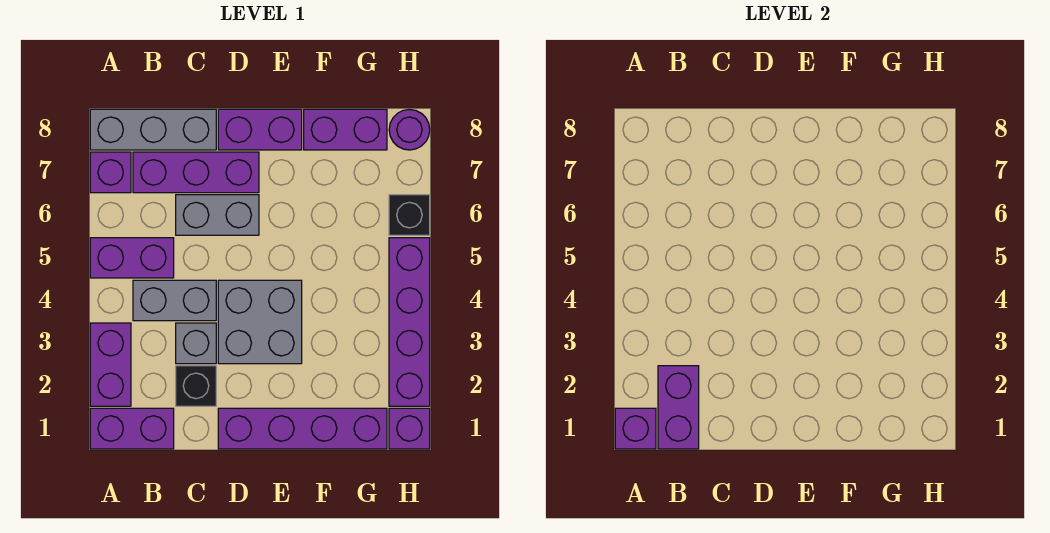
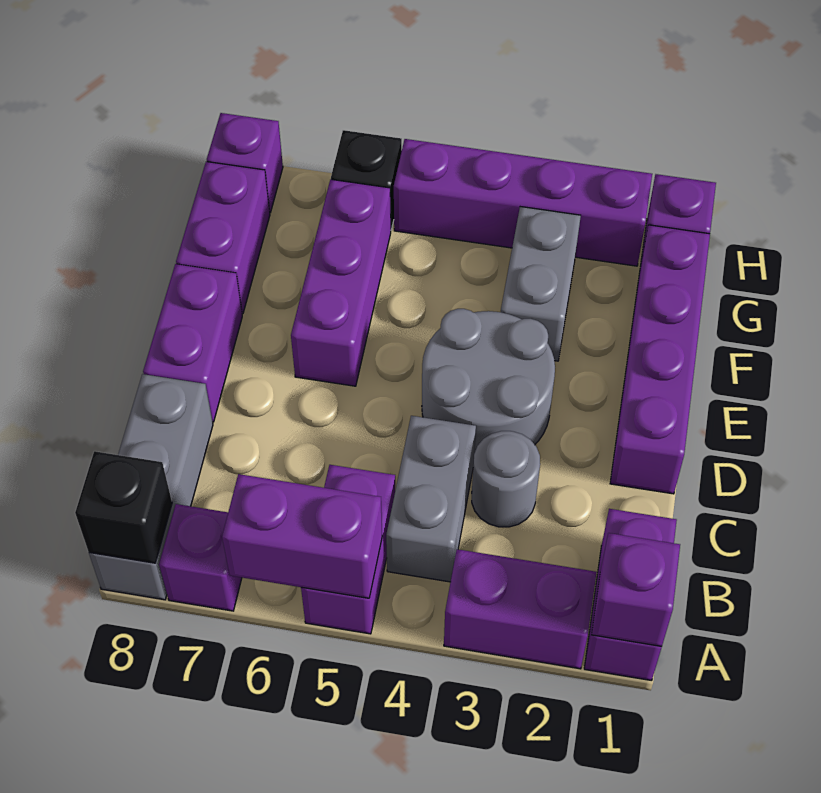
purple brick B1:B2 level 2 -> purple brick A5:A6 level 2
purple brick B7:D7 level 1 -> purple brick E6:G6 level 1
black brick C2 level 1 -> black brick A8 level 2
grey brick C3 level 1 -> grey round brick C3 level 1
grey brick C6:D6 level 1 -> grey brick F3:G3 level 1
grey brick D3:E4 level 1 -> grey round brick D3:E4 level 1
purple round brick H8 level 1 -> purple brick H8 level 1

